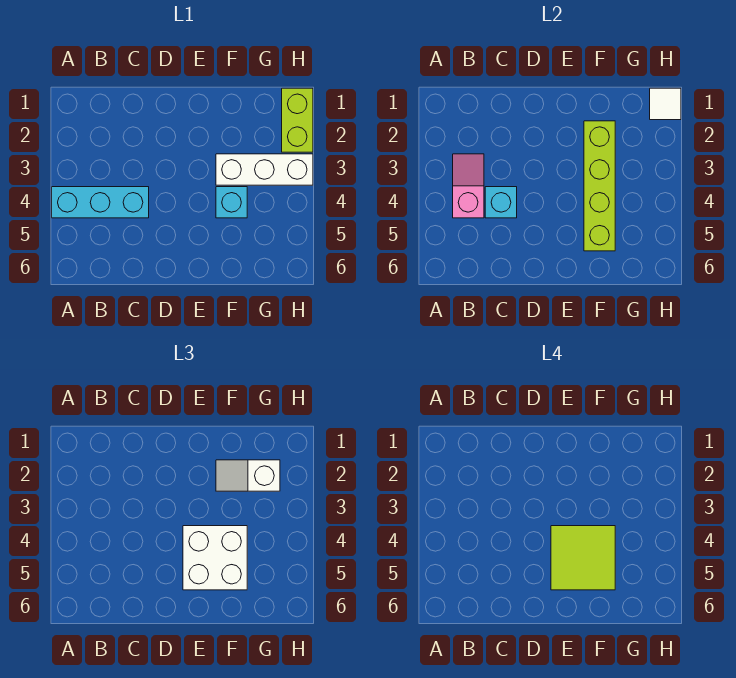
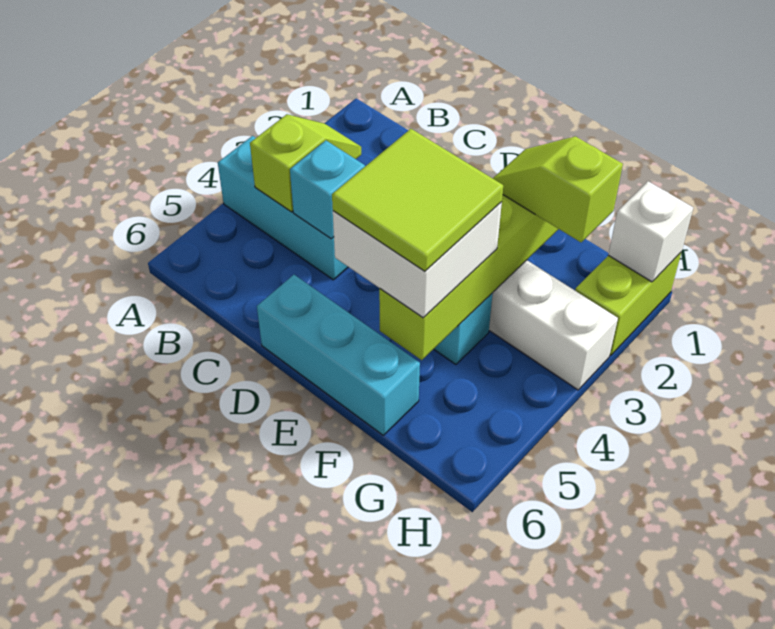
pink slope B3:B4 level 2 top 4 -> lime slope B3:B4 level 2 top 4
none -> cyan brick D6:F6 level 1
white slope F2:G2 level 3 top G -> lime slope F2:G2 level 3 top G
white tile H1 level 2 -> white brick H1 level 2

